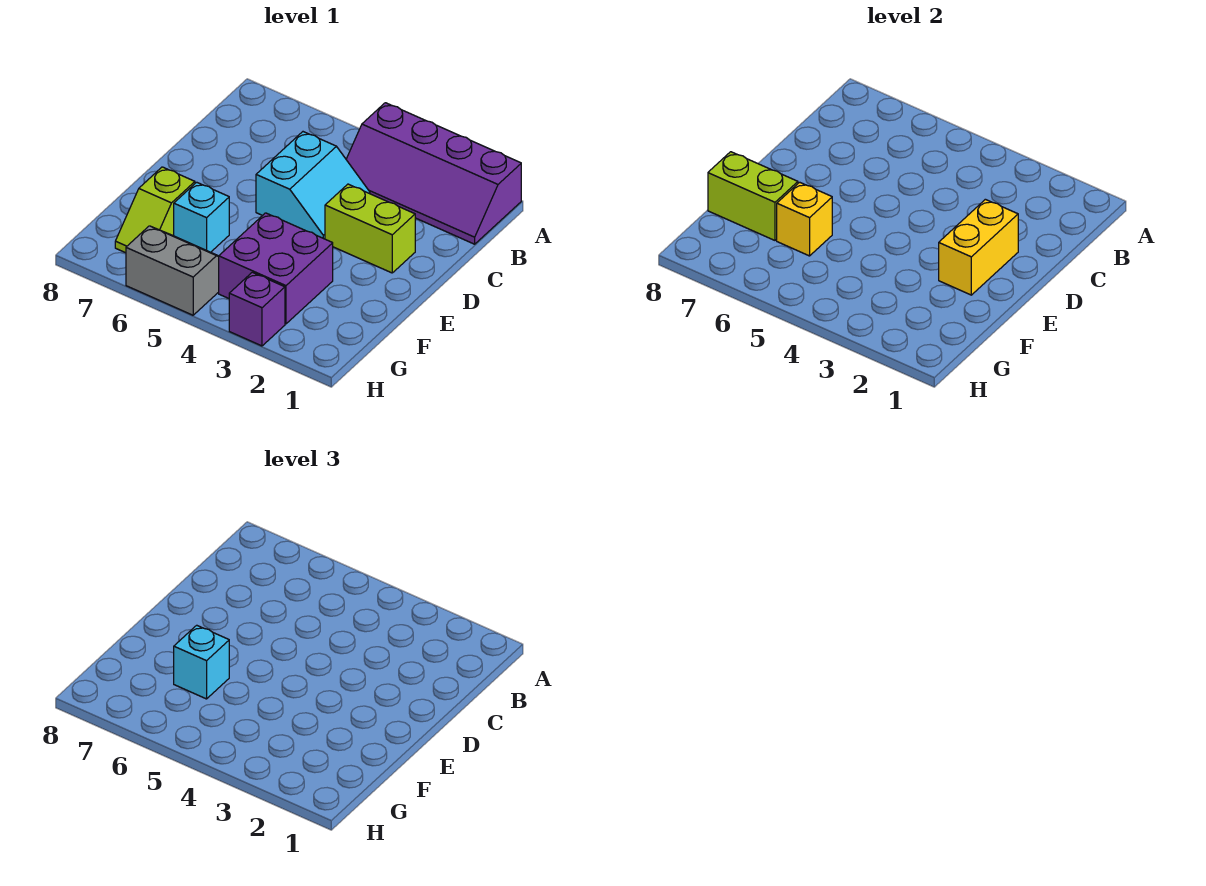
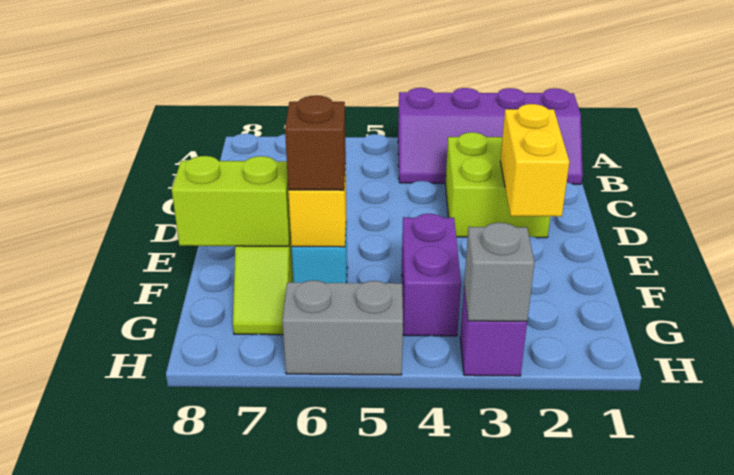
cyan slope C4:D5 level 1 top 5 -> none
lime brick D2:D3 level 1 -> lime brick C2:D3 level 1
purple brick F3:G4 level 1 -> purple brick F4:G4 level 1
cyan brick F6 level 3 -> brown brick F6 level 3
none -> grey brick H3 level 2

